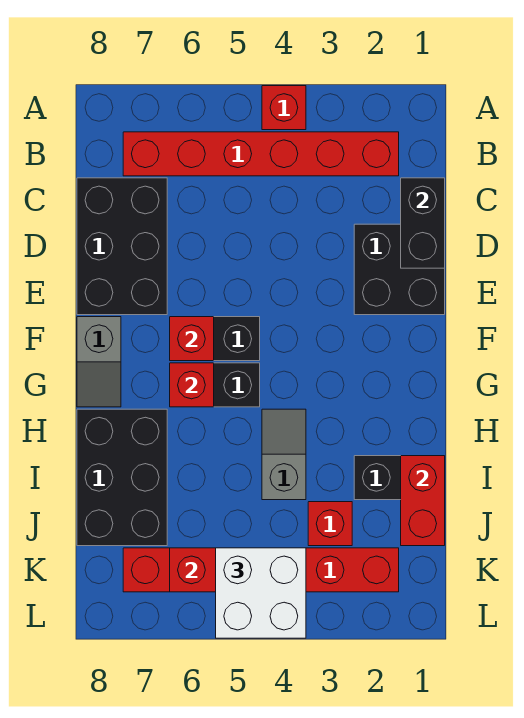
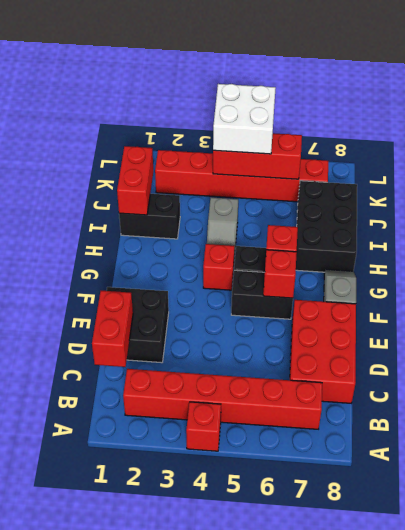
black brick C1:D1 level 2 -> red brick C1:D1 level 2
black brick C7:E8 level 1 -> red brick C7:E8 level 1
red brick J3 level 1 -> red brick G4 level 1

